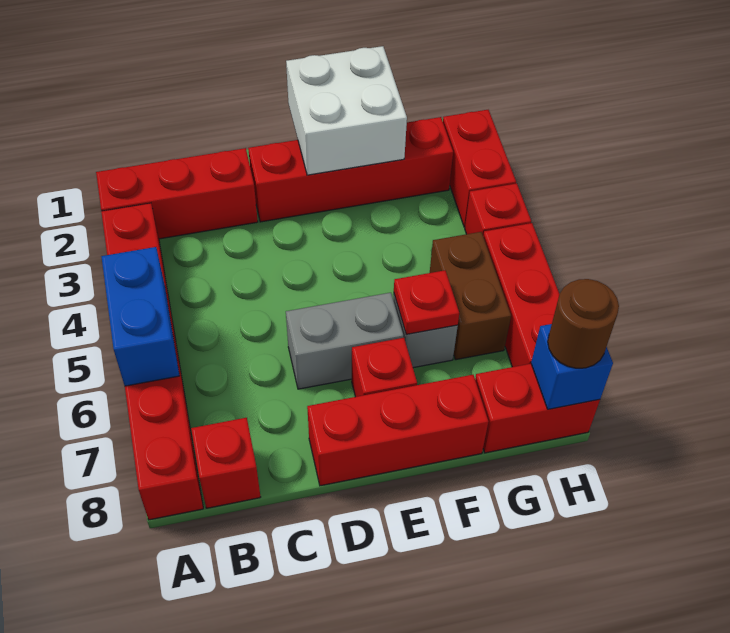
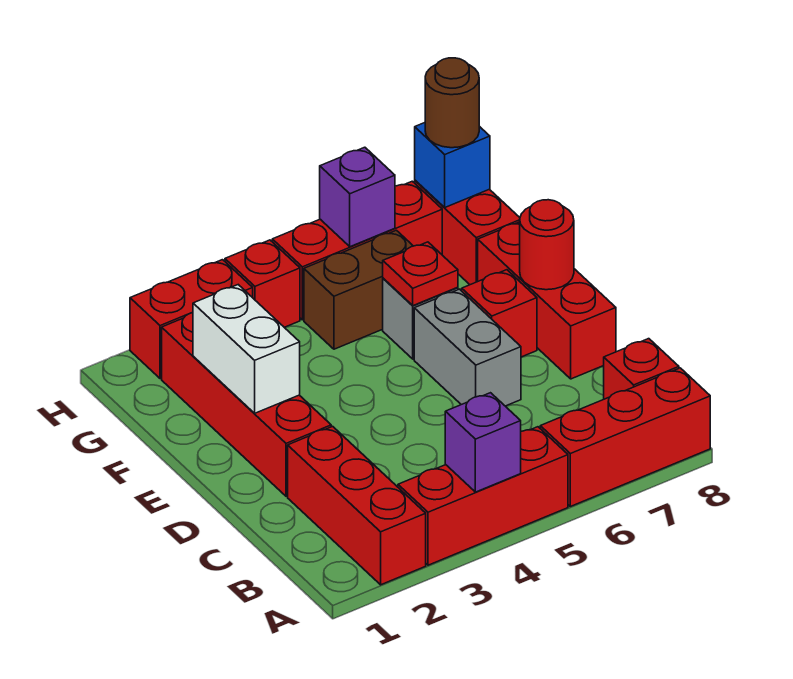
none -> purple brick A4 level 2
blue brick A5:A6 level 2 -> none
white brick E1:F2 level 2 -> white brick E2:F2 level 2
none -> red round brick E8 level 2
none -> purple brick H6 level 2

